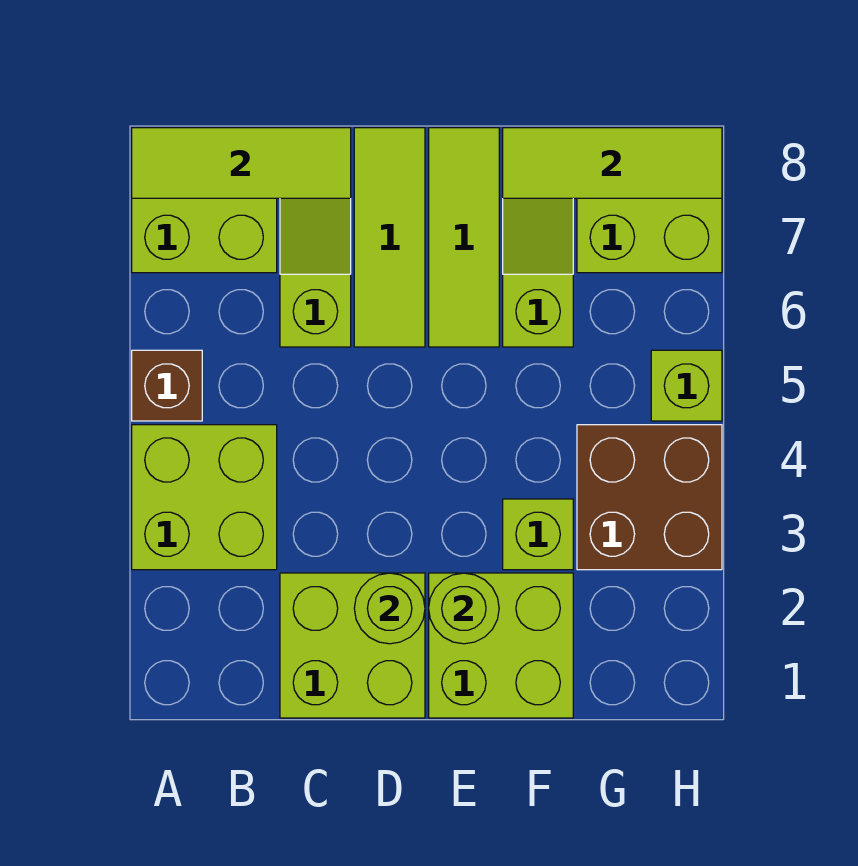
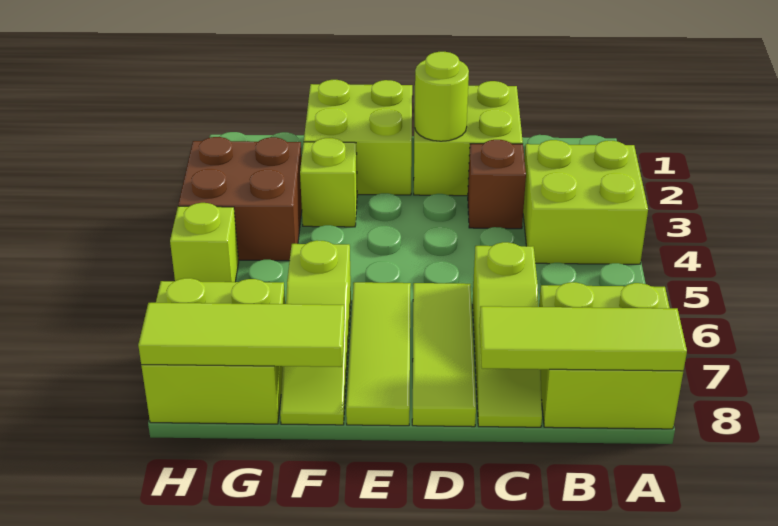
brown brick A5 level 1 -> brown brick C3 level 1
lime round brick E2 level 2 -> none

